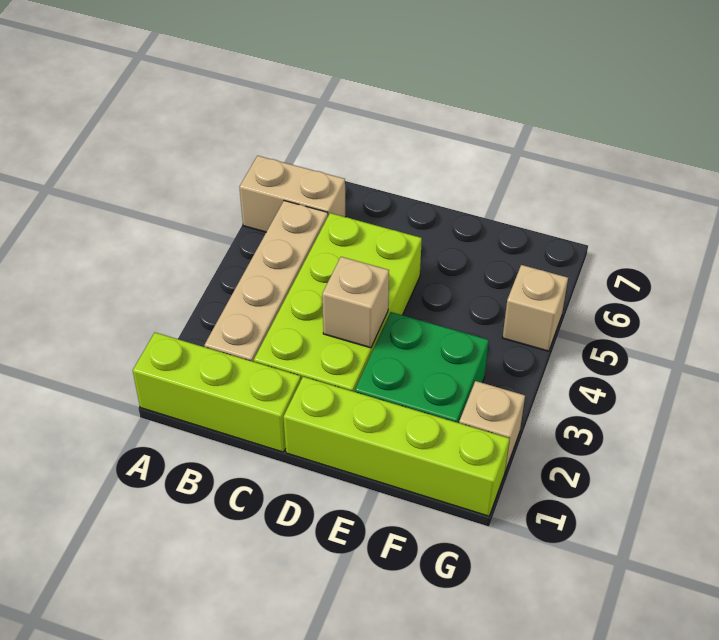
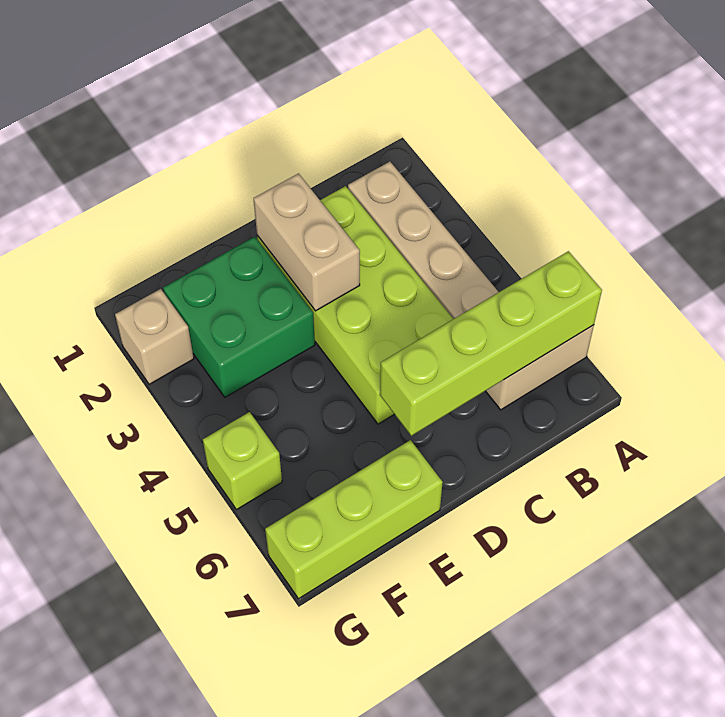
lime brick A1:C1 level 1 -> lime brick E7:G7 level 1
lime brick D1:G1 level 1 -> lime brick A6:D6 level 2
tan brick D3 level 2 -> tan brick D2:D3 level 2
tan brick G5 level 1 -> lime brick G5 level 1

